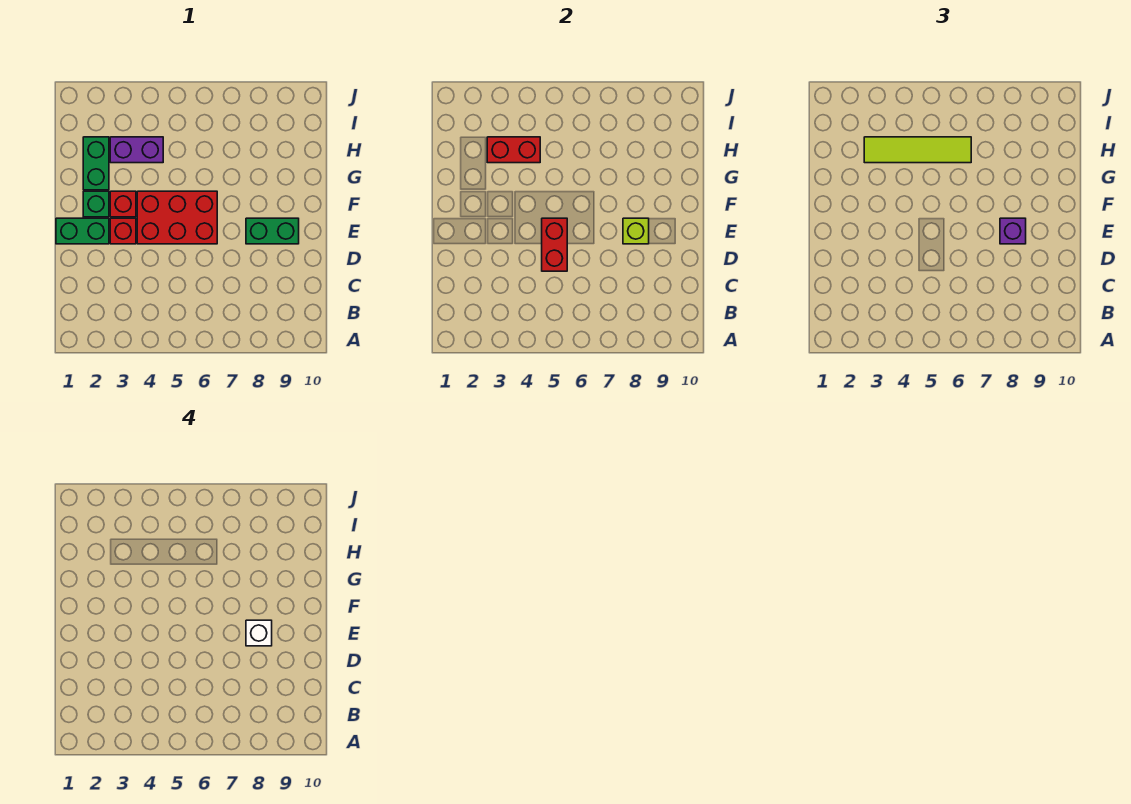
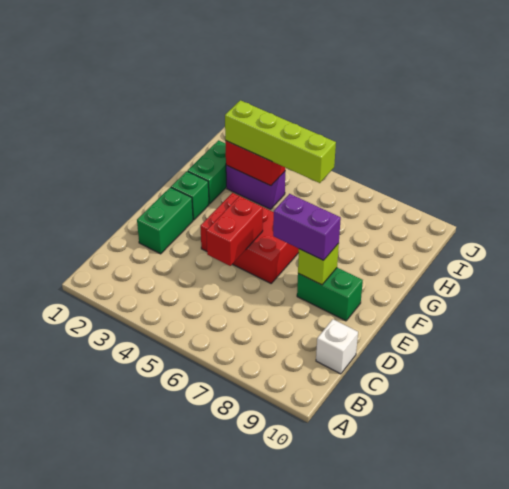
green brick E1:E2 level 1 -> green brick D2:E2 level 1
red brick E3 level 1 -> none
purple brick E8 level 3 -> purple brick E7:E8 level 3
white brick E8 level 4 -> white brick C10 level 1
red brick F3 level 1 -> none
lime tile H3:H6 level 3 -> lime brick H3:H6 level 3

